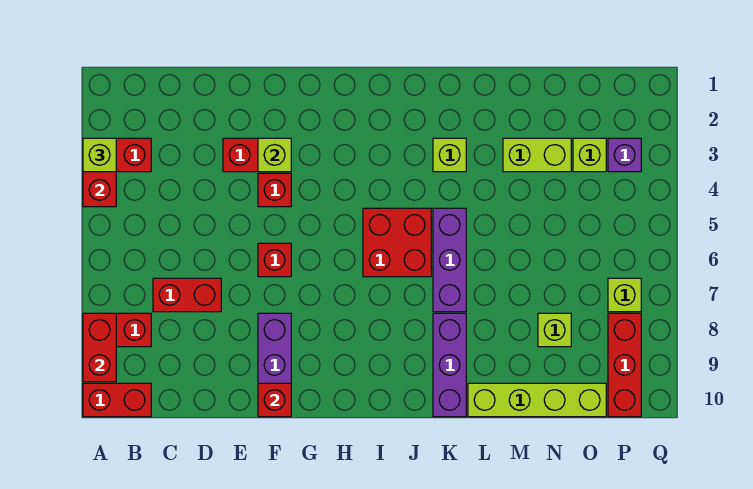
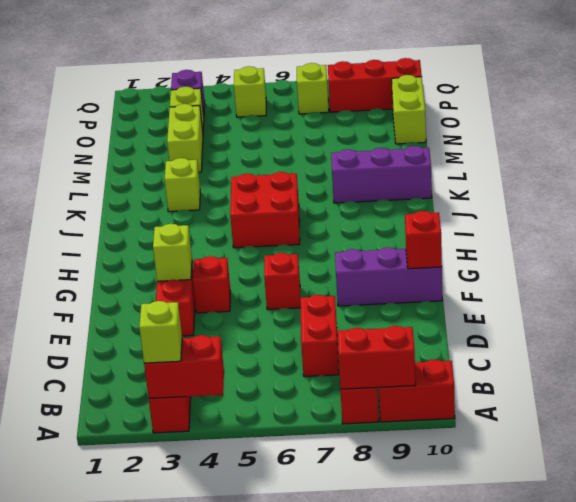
red brick A10:B10 level 1 -> red brick A9:A10 level 1
purple brick K5:K7 level 1 -> none
lime brick L10:O10 level 1 -> lime brick N10:O10 level 1
lime brick N8 level 1 -> lime brick P5 level 1

